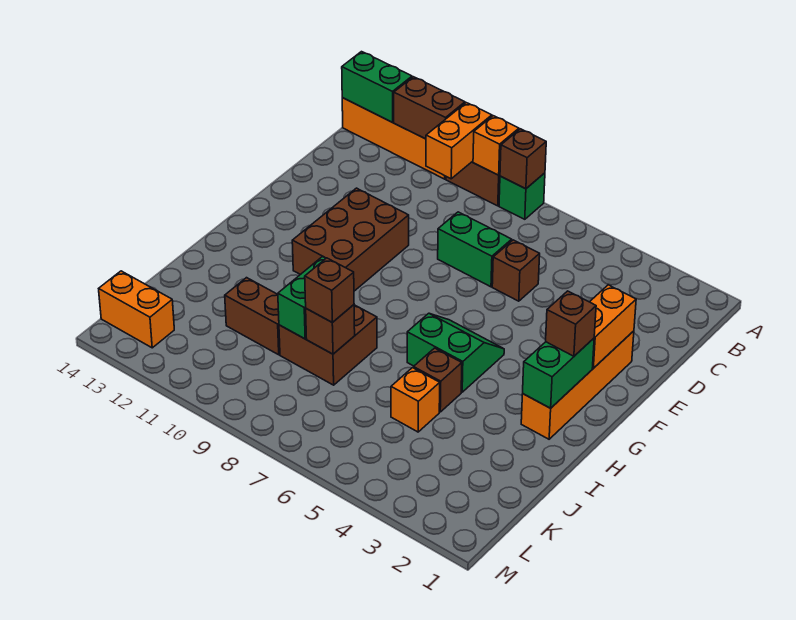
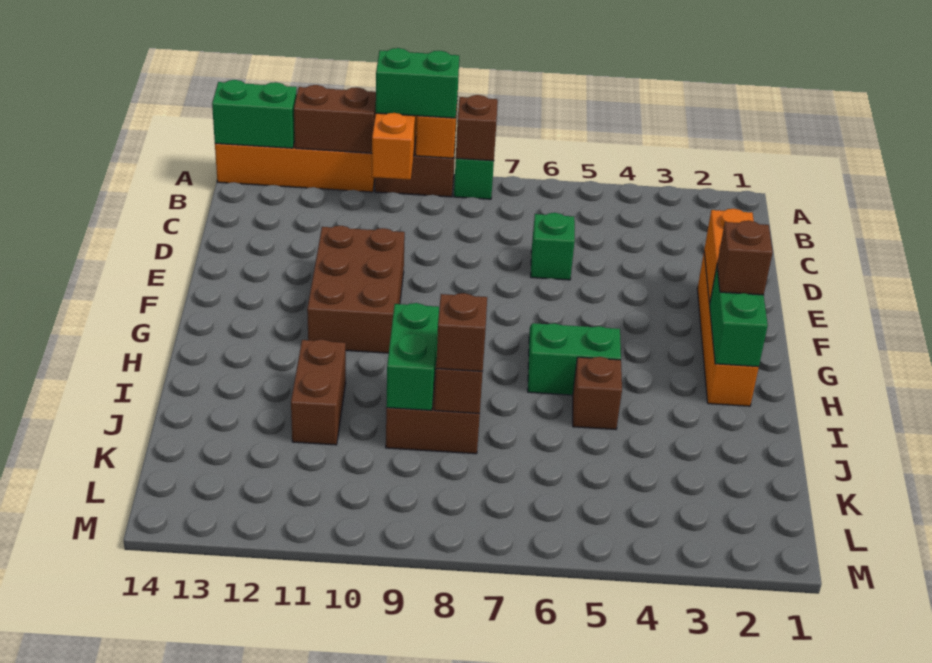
brown brick D6 level 1 -> green brick D6 level 1
green brick D7:D8 level 1 -> green brick A9:A10 level 3
orange brick J5 level 1 -> none
brown brick J10:J11 level 1 -> brown brick I11:J11 level 1
orange brick L13:L14 level 1 -> none

